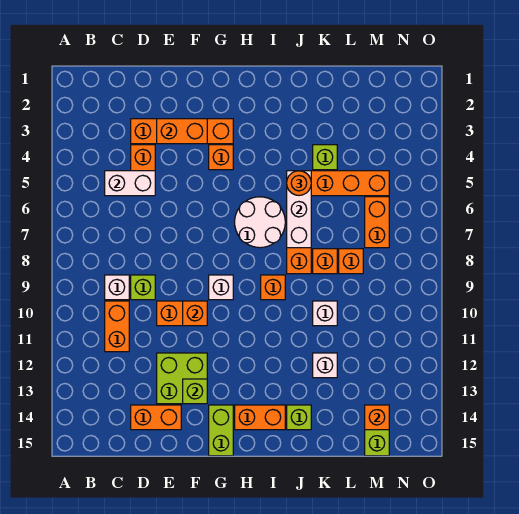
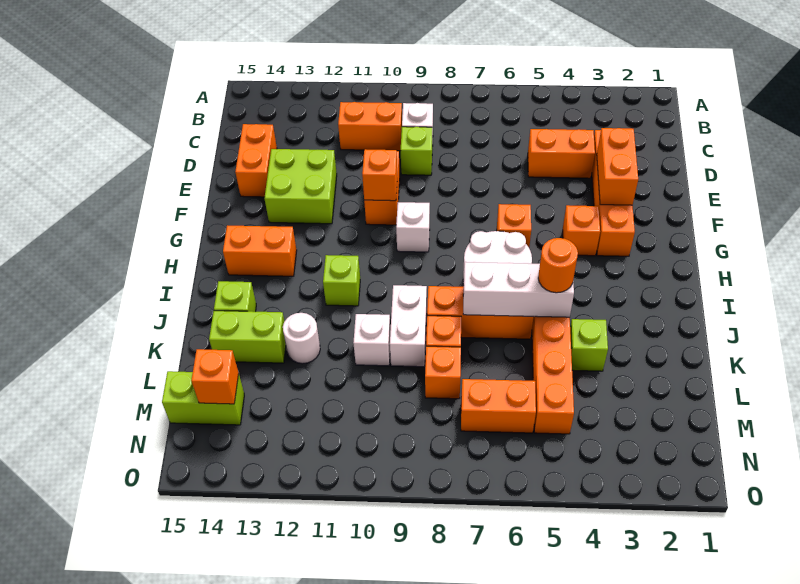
white brick C5:D5 level 2 -> white brick J9:K9 level 1
lime brick F13 level 2 -> lime brick I11 level 1
lime brick G14:G15 level 1 -> lime brick K13:K14 level 1
orange brick H14:I14 level 1 -> orange brick H13:H14 level 1
orange brick I9 level 1 -> orange brick G6 level 1
white brick K12 level 1 -> white round brick K12 level 1

